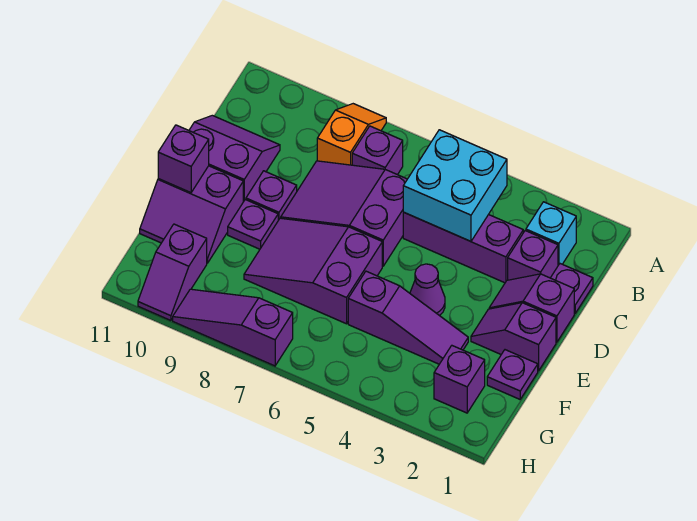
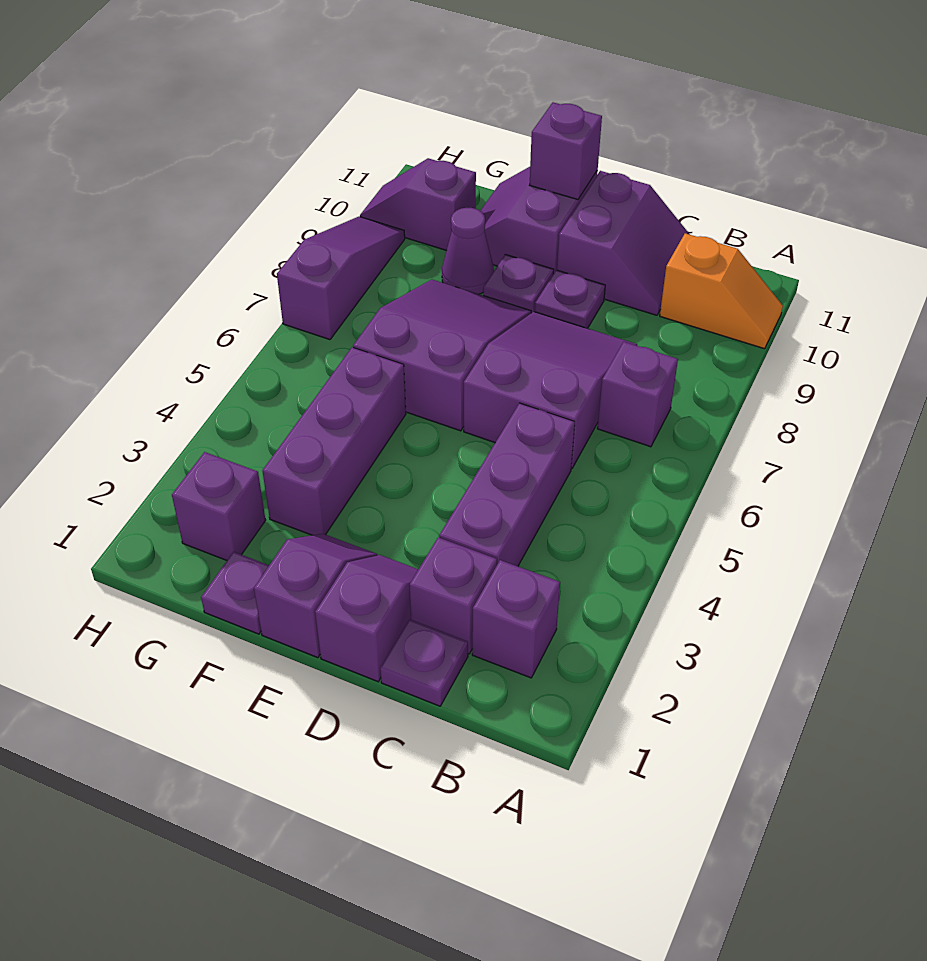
orange slope A8:B8 level 1 top B -> orange slope A10:B10 level 1 top B
cyan brick B2 level 1 -> purple brick B2 level 1
cyan brick B4:C5 level 2 -> none
purple cone E4 level 1 -> purple cone F9 level 1
purple slope F3:F5 level 1 top 5 -> purple brick F3:F5 level 1

